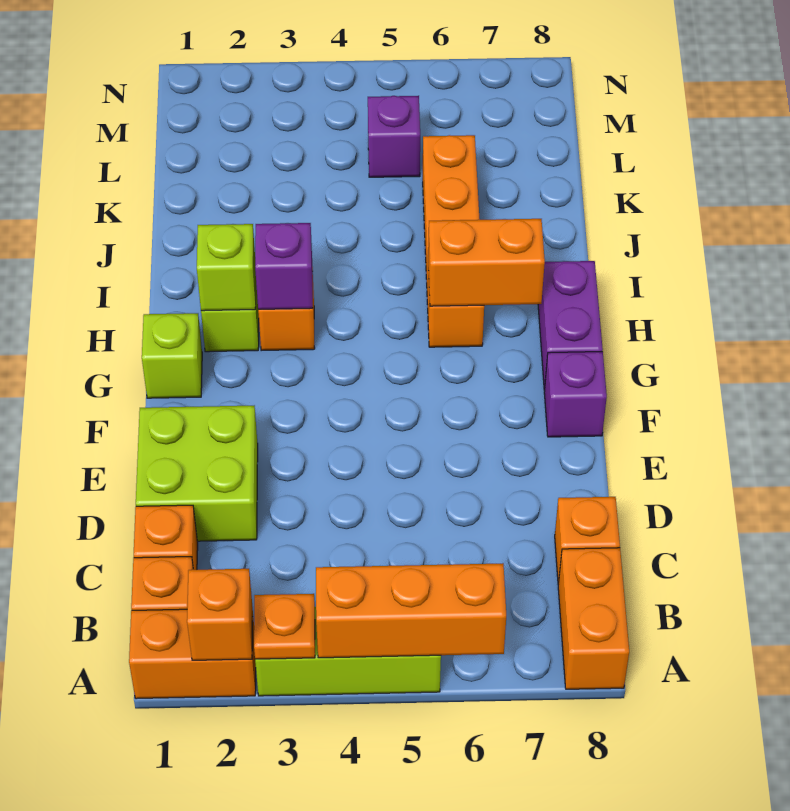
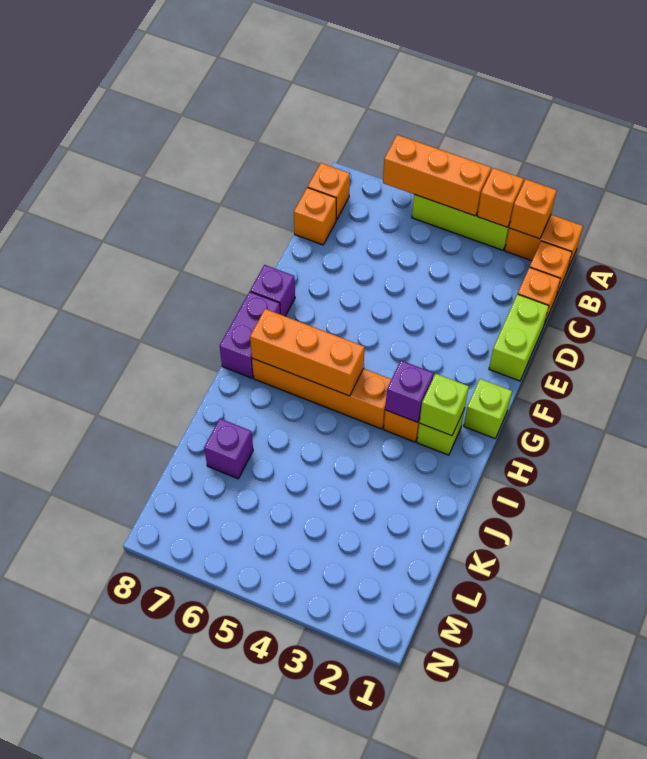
orange plate A3 level 2 -> orange brick A3 level 2
orange brick A8:B8 level 1 -> orange brick B8 level 1
lime brick D1:E2 level 1 -> lime brick D1:E1 level 1
orange brick H6:K6 level 1 -> orange brick H4:H7 level 1
orange brick H6:H7 level 2 -> orange brick H5:H7 level 2
purple brick L5 level 1 -> purple brick K7 level 1

